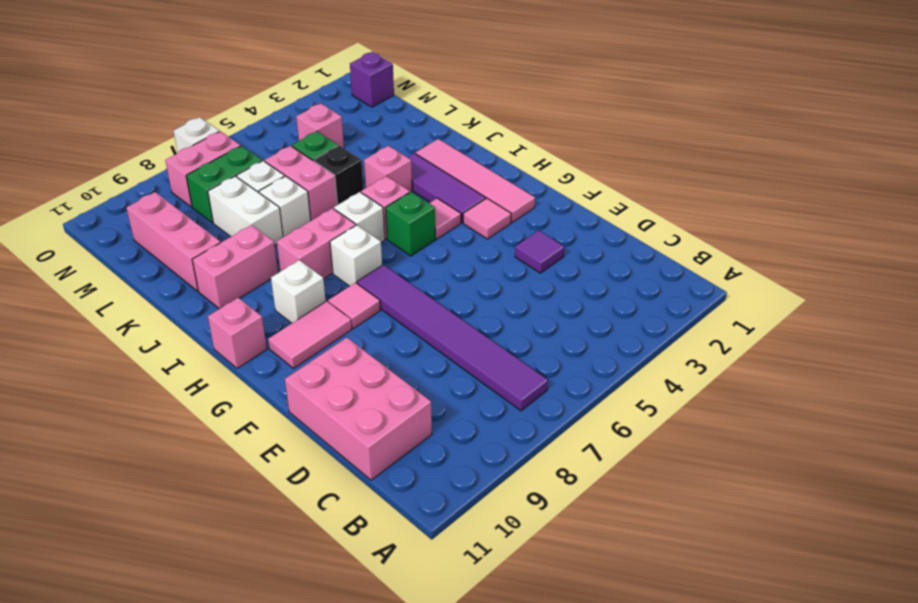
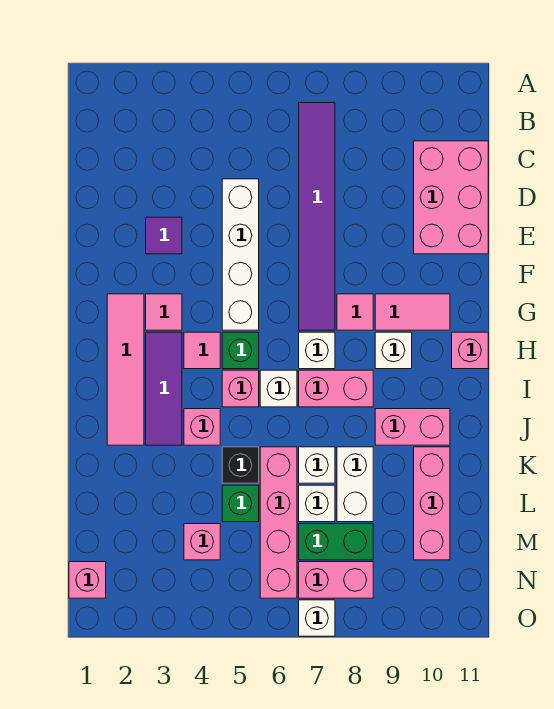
none -> white brick D5:G5 level 1
pink brick K6:L6 level 1 -> pink brick K6:N6 level 1
purple brick N1 level 1 -> pink brick N1 level 1

